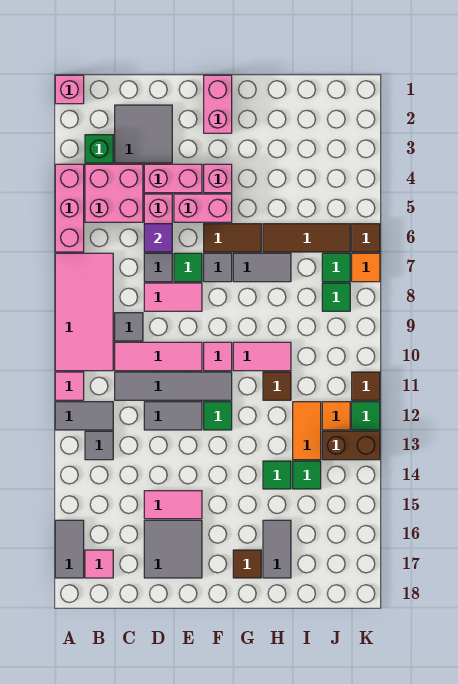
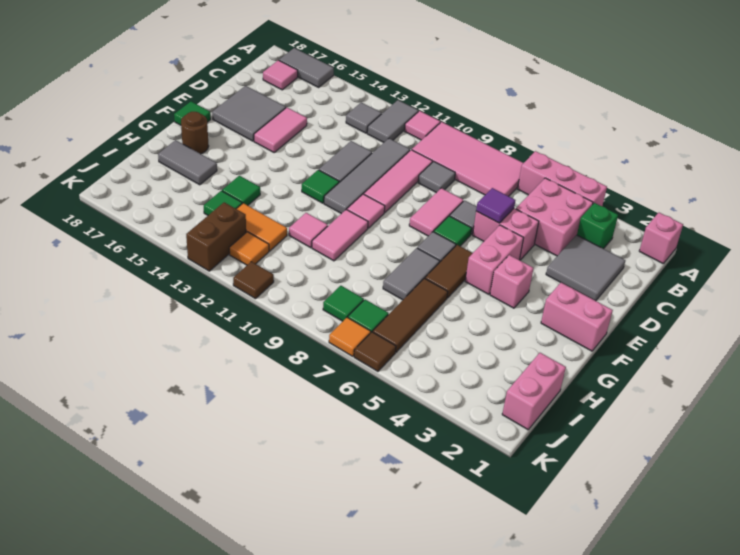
pink brick D4:E4 level 1 -> pink brick I1:J1 level 1
brown tile G17 level 1 -> brown round brick G17 level 1
brown tile H11 level 1 -> pink tile H11 level 1
green tile K12 level 1 -> green tile F18 level 1

